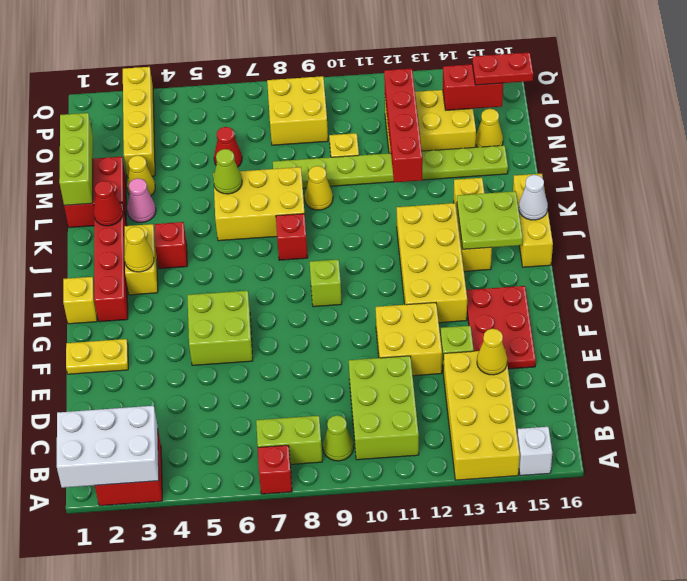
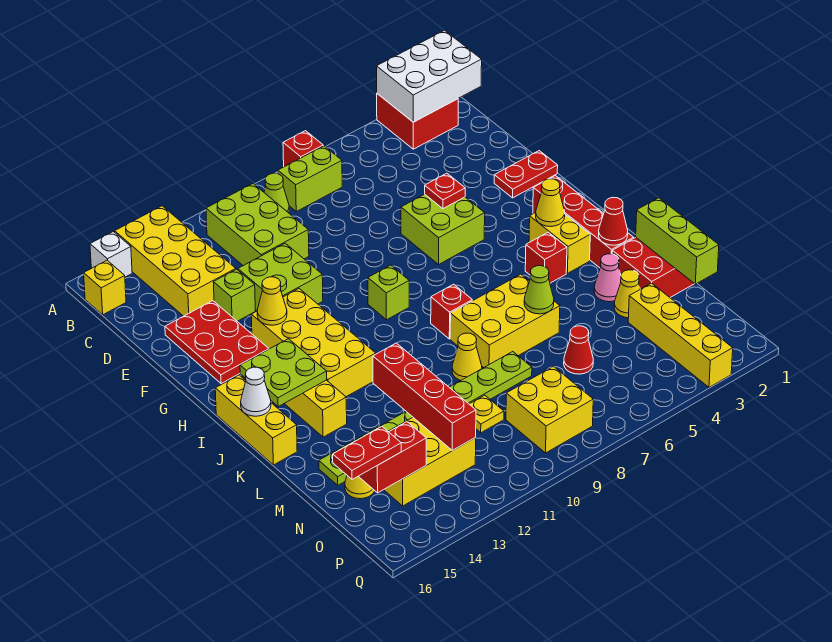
yellow cone D14 level 2 -> yellow cone G13 level 2
yellow brick E11:F12 level 1 -> lime brick E11:F12 level 1
yellow plate F1:F2 level 1 -> red plate F1:F2 level 1
none -> red plate F5 level 2
yellow brick H1 level 1 -> yellow brick B16 level 1

